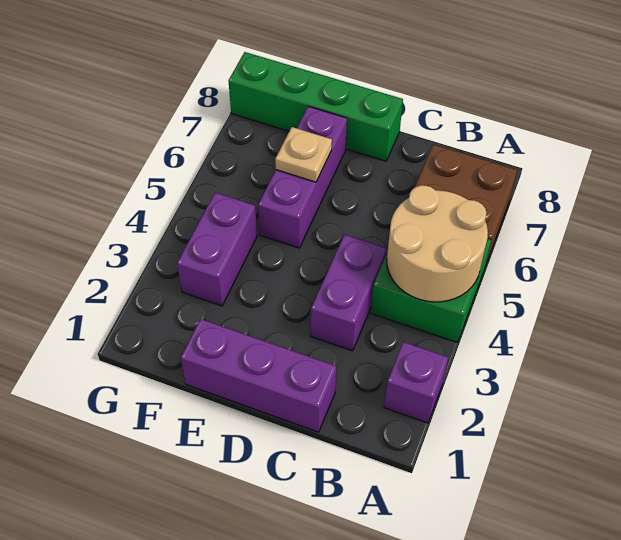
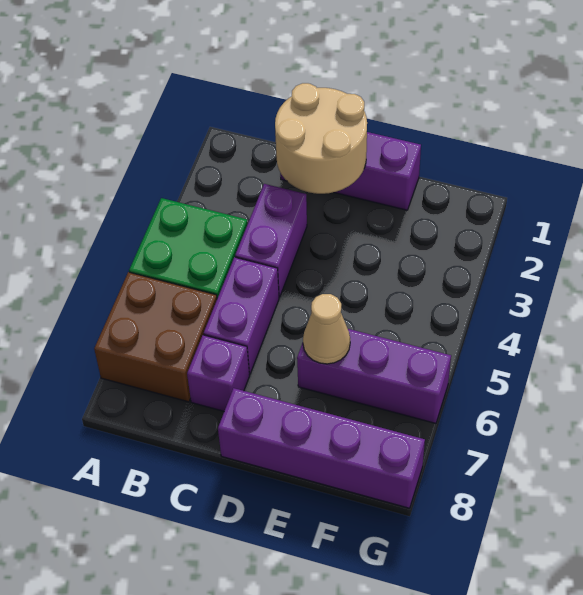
purple brick A2 level 1 -> purple brick C7 level 1
tan round brick A4:B5 level 2 -> tan round brick C1:D2 level 2
green brick D8:G8 level 1 -> purple brick D8:G8 level 1
purple brick E5:E7 level 1 -> purple brick E6:G6 level 1
tan plate E6 level 2 -> tan cone E6 level 2
purple brick F3:F4 level 1 -> purple brick C5:C6 level 1

